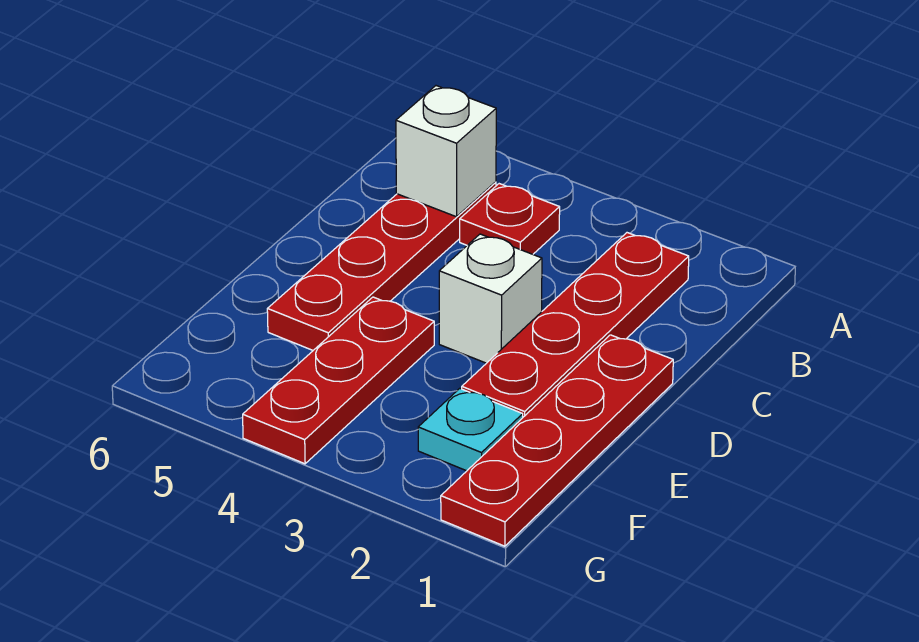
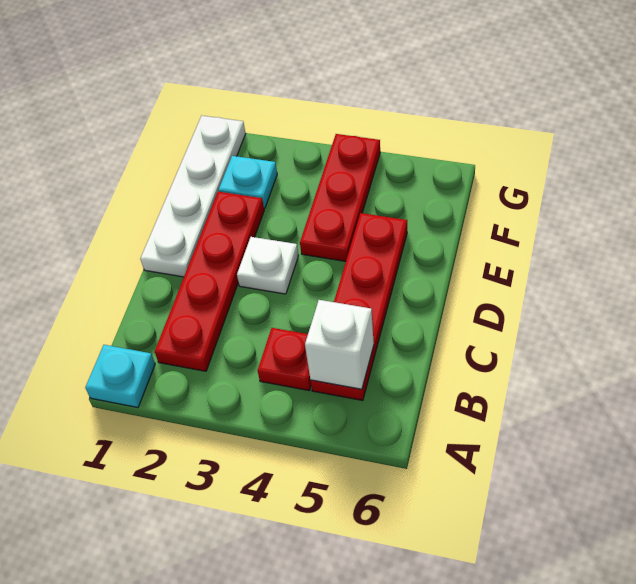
none -> cyan plate A1 level 1
red plate D1:G1 level 1 -> white plate D1:G1 level 1
white brick D3 level 1 -> white plate D3 level 1

